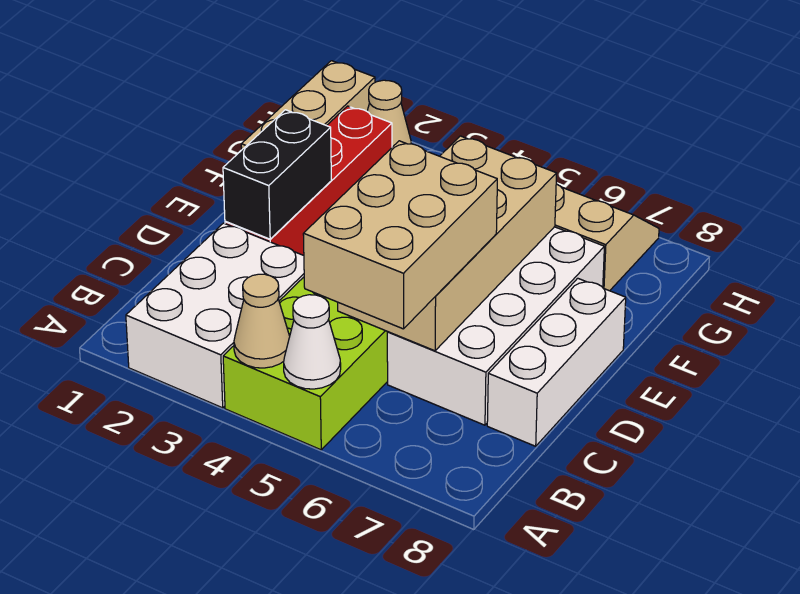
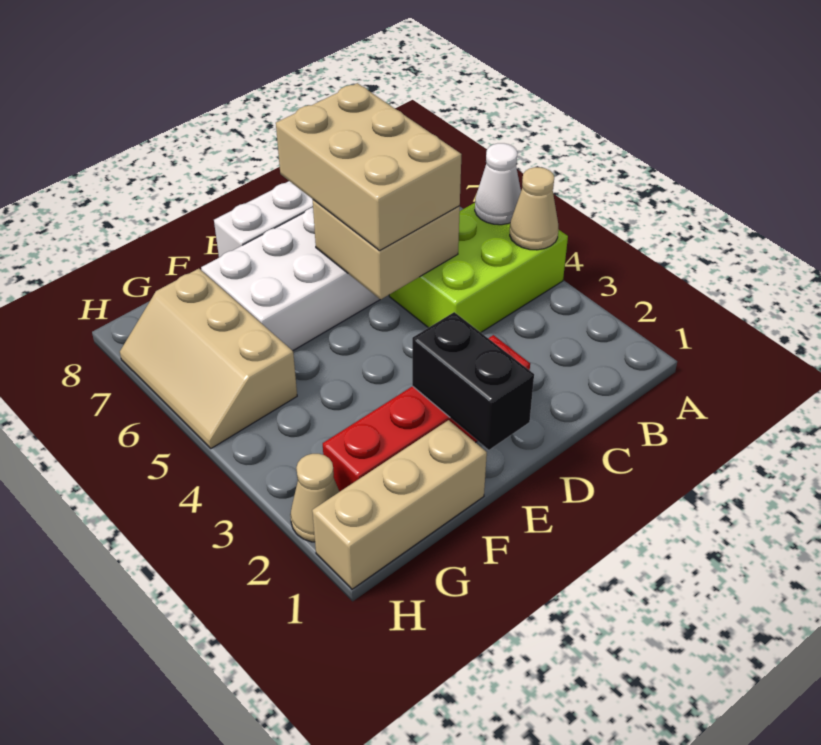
white brick A2:C3 level 1 -> none
tan brick B5:D6 level 3 -> tan brick C5:D7 level 3
tan brick C5:F6 level 2 -> tan brick C5:D6 level 2
black brick D2:E2 level 2 -> black brick E1:E2 level 2

